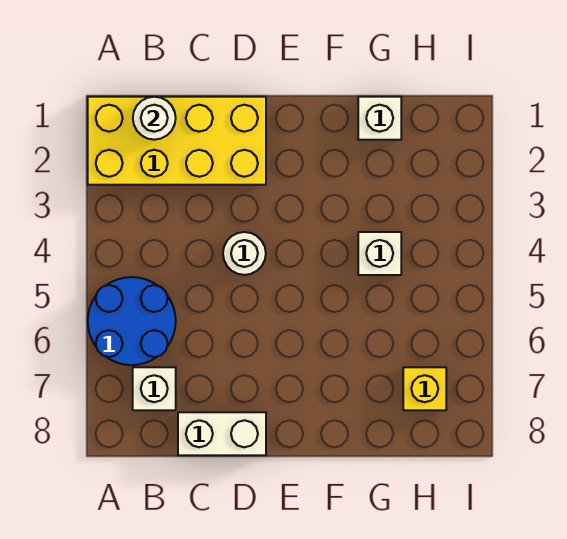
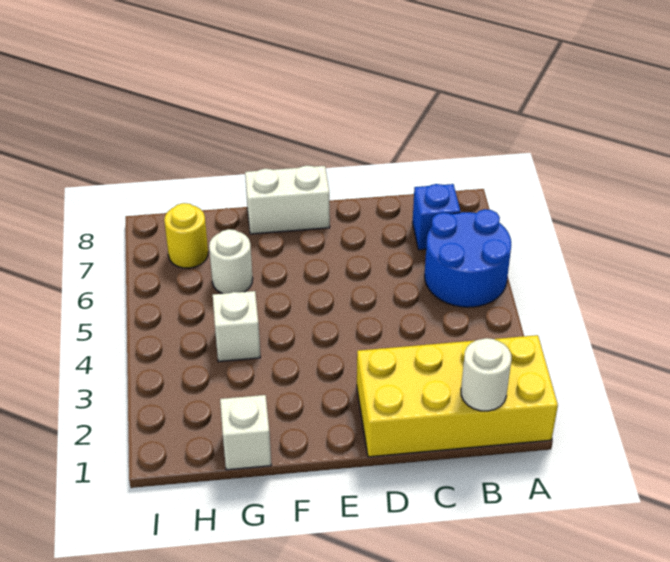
white brick B7 level 1 -> blue brick B7 level 1
white brick C8:D8 level 1 -> white brick E8:F8 level 1
white round brick D4 level 1 -> white round brick G6 level 1
yellow brick H7 level 1 -> yellow round brick H7 level 1

